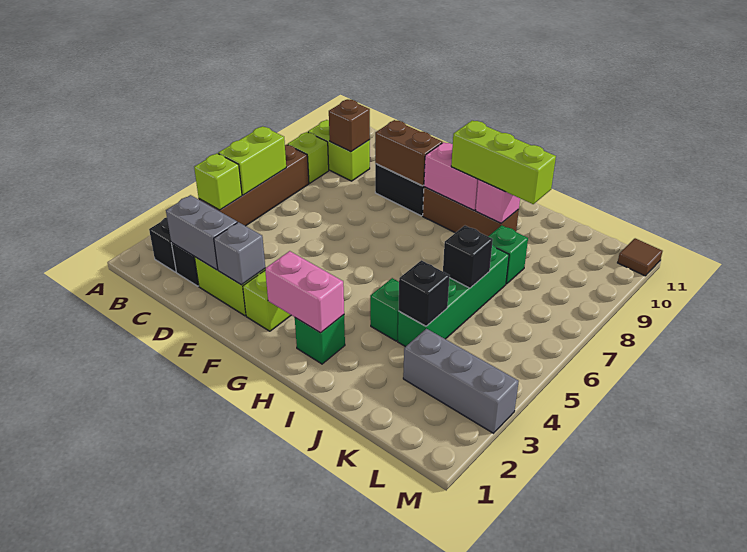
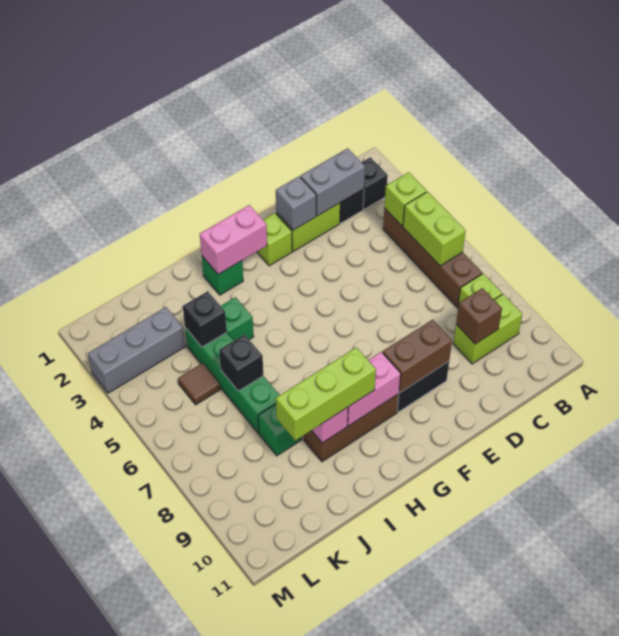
brown tile M11 level 1 -> brown tile K5 level 1

